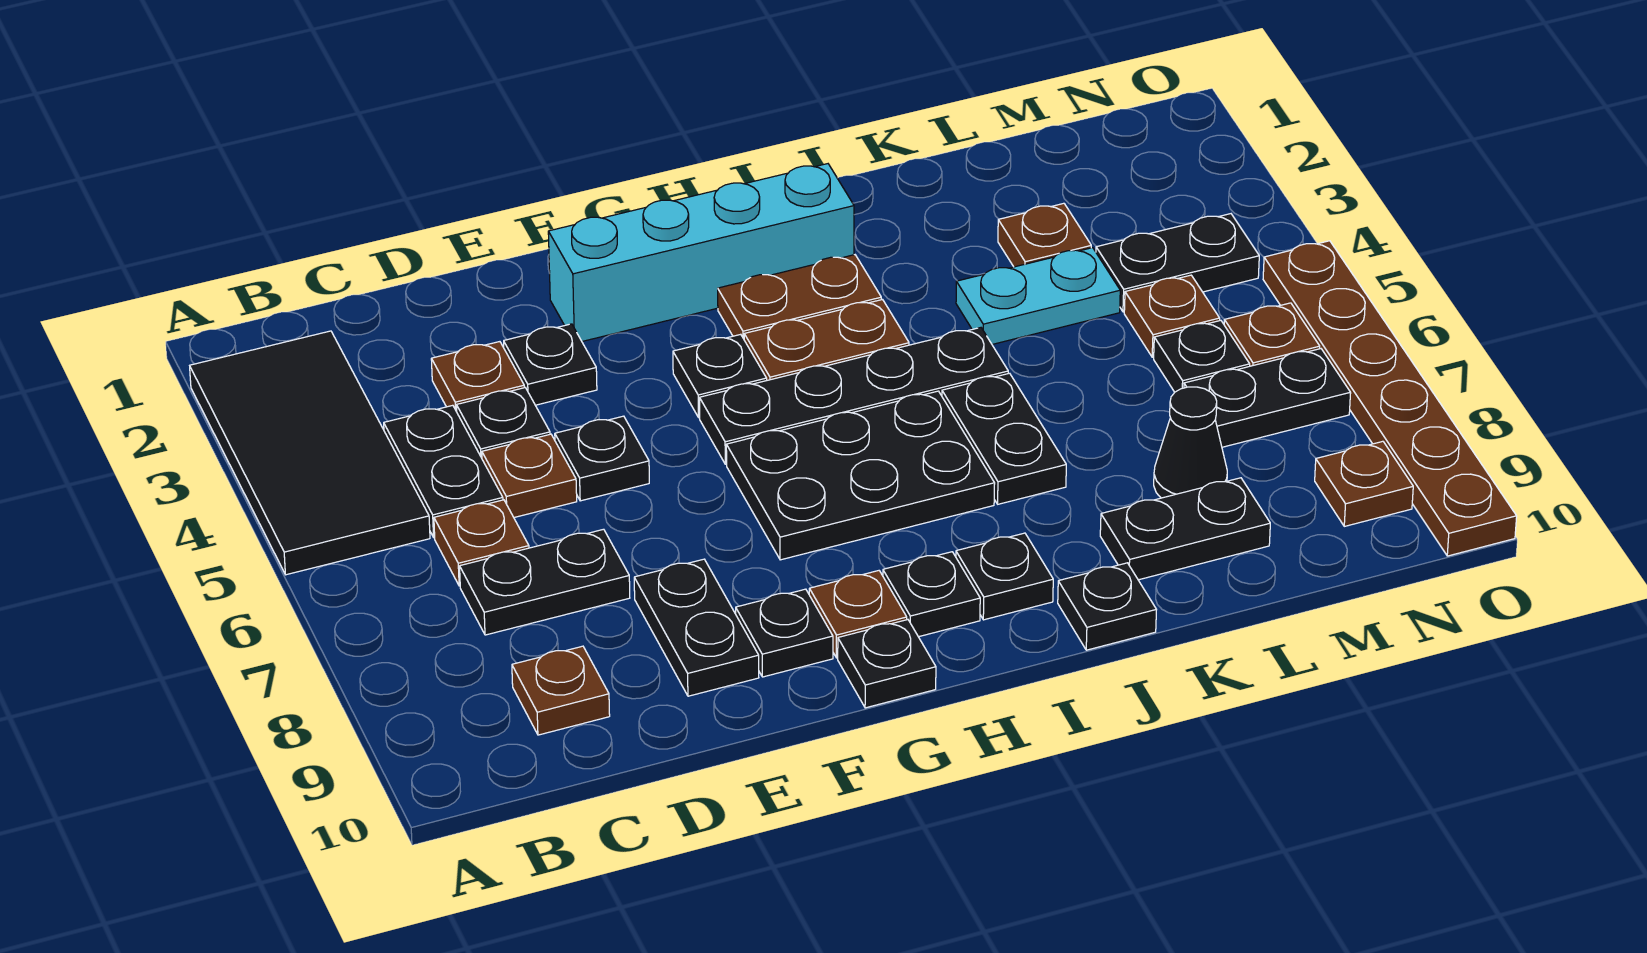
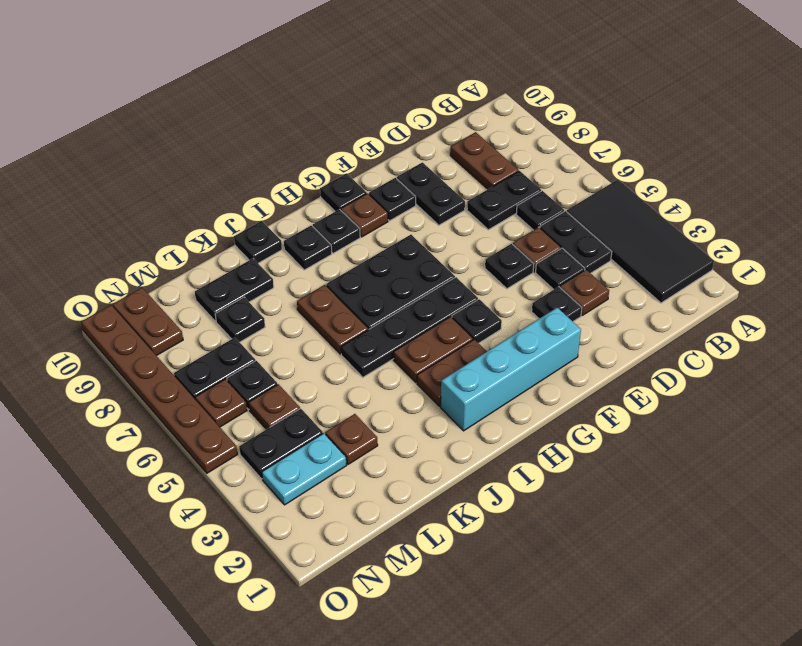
brown plate C6 level 1 -> black plate C6 level 1
brown plate C9 level 1 -> brown plate C8:C9 level 1
black plate J6:J7 level 1 -> brown plate J6:J7 level 1
cyan plate K4:L4 level 1 -> cyan plate M3:N3 level 1
black cone L8 level 1 -> black plate L8 level 1
brown plate N9 level 1 -> brown plate N9:N10 level 1

